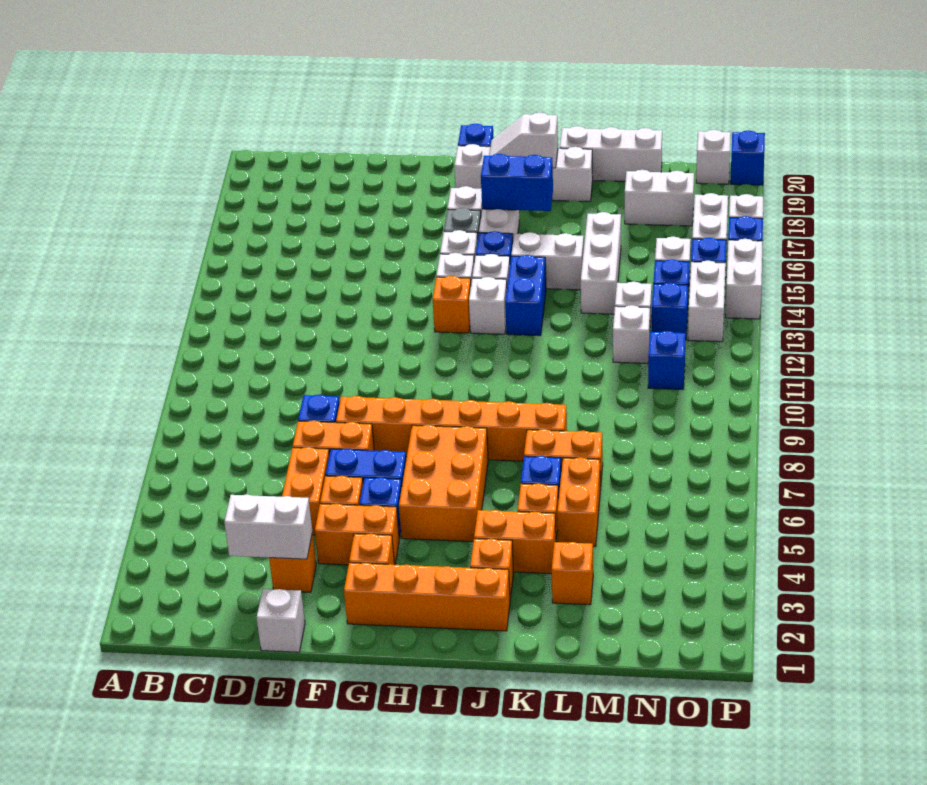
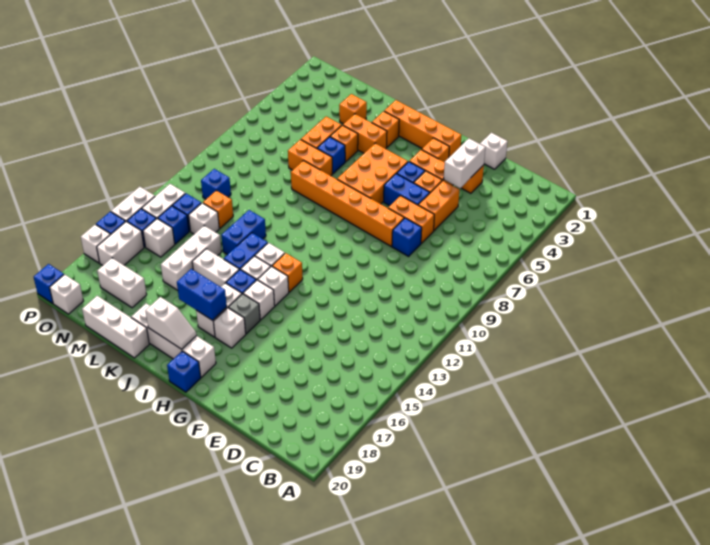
white brick D3:E3 level 2 -> white brick E3:E4 level 2
none -> blue brick K12:K13 level 1
white brick M12 level 1 -> orange brick M12 level 1

